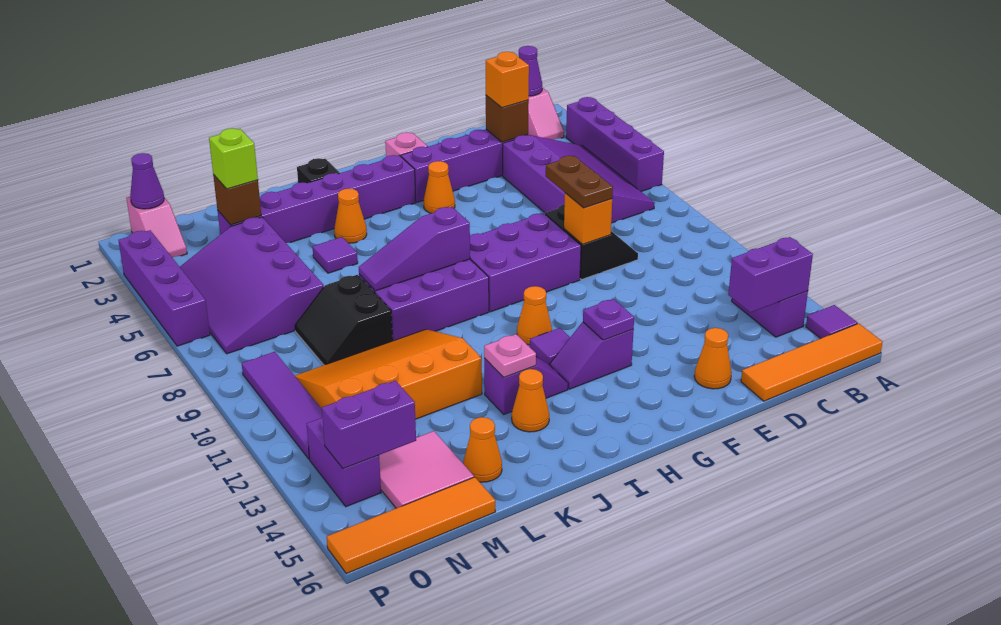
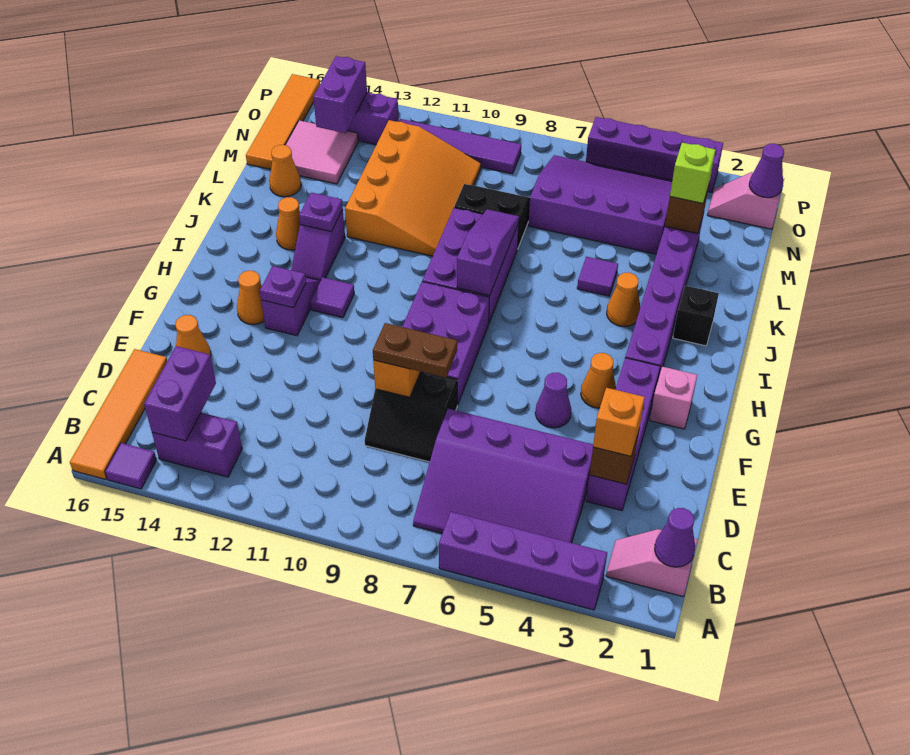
none -> purple cone F5 level 1
orange cone H11 level 1 -> orange cone G14 level 1
pink plate J13 level 2 -> purple plate J13 level 2

